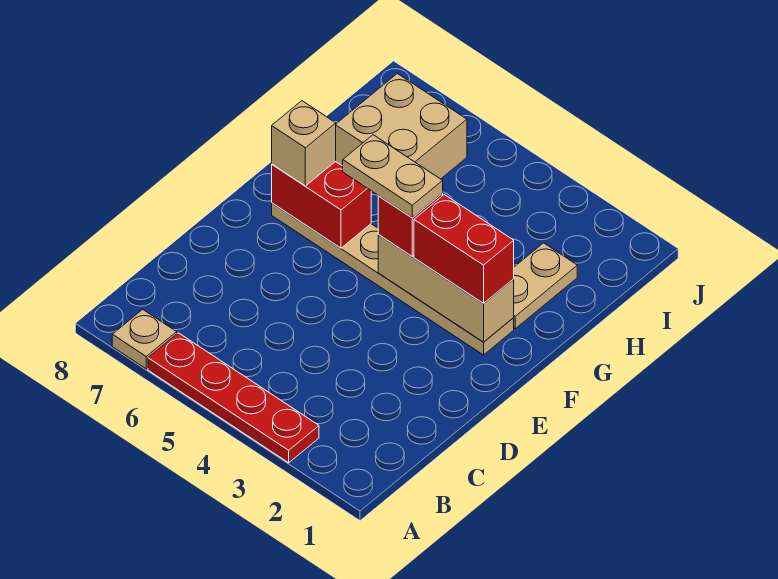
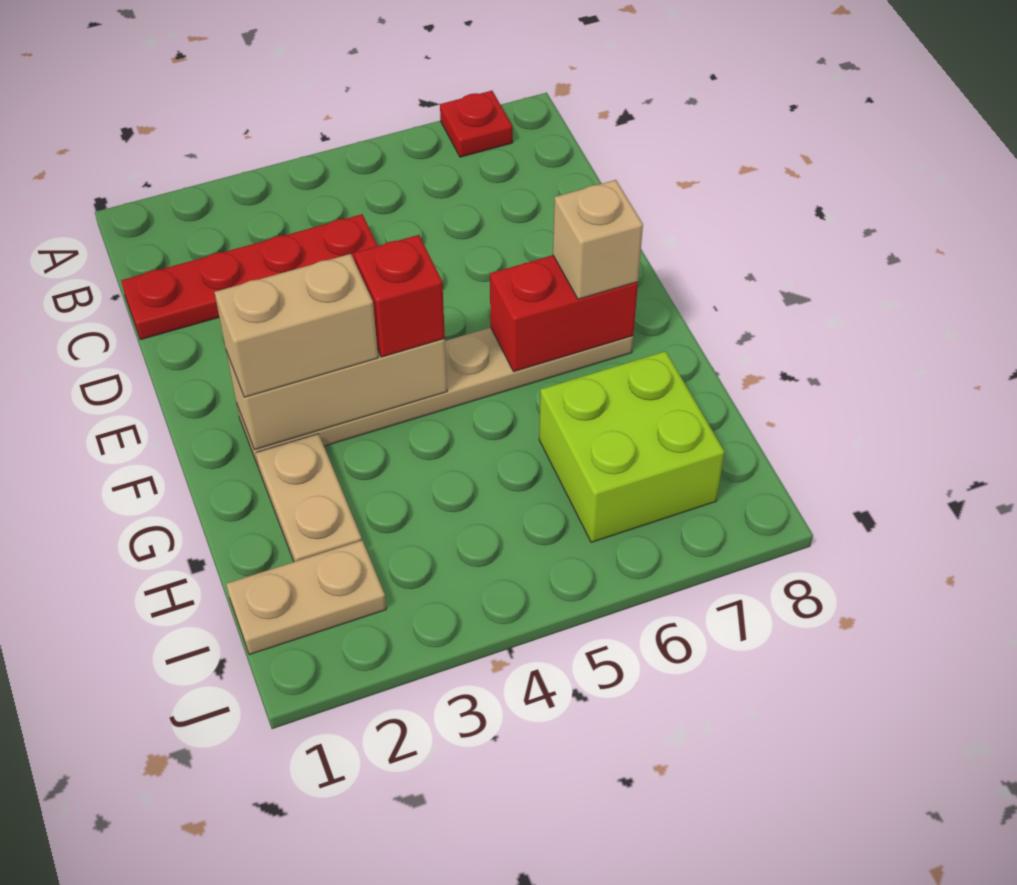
red plate A3:A6 level 1 -> red plate C1:C4 level 1
tan plate A7 level 1 -> red plate A7 level 1
red brick F2:F3 level 3 -> tan brick F2:F3 level 3
tan plate F4:F5 level 4 -> tan plate I1:I2 level 1
tan brick H6:I7 level 1 -> lime brick H6:I7 level 1

